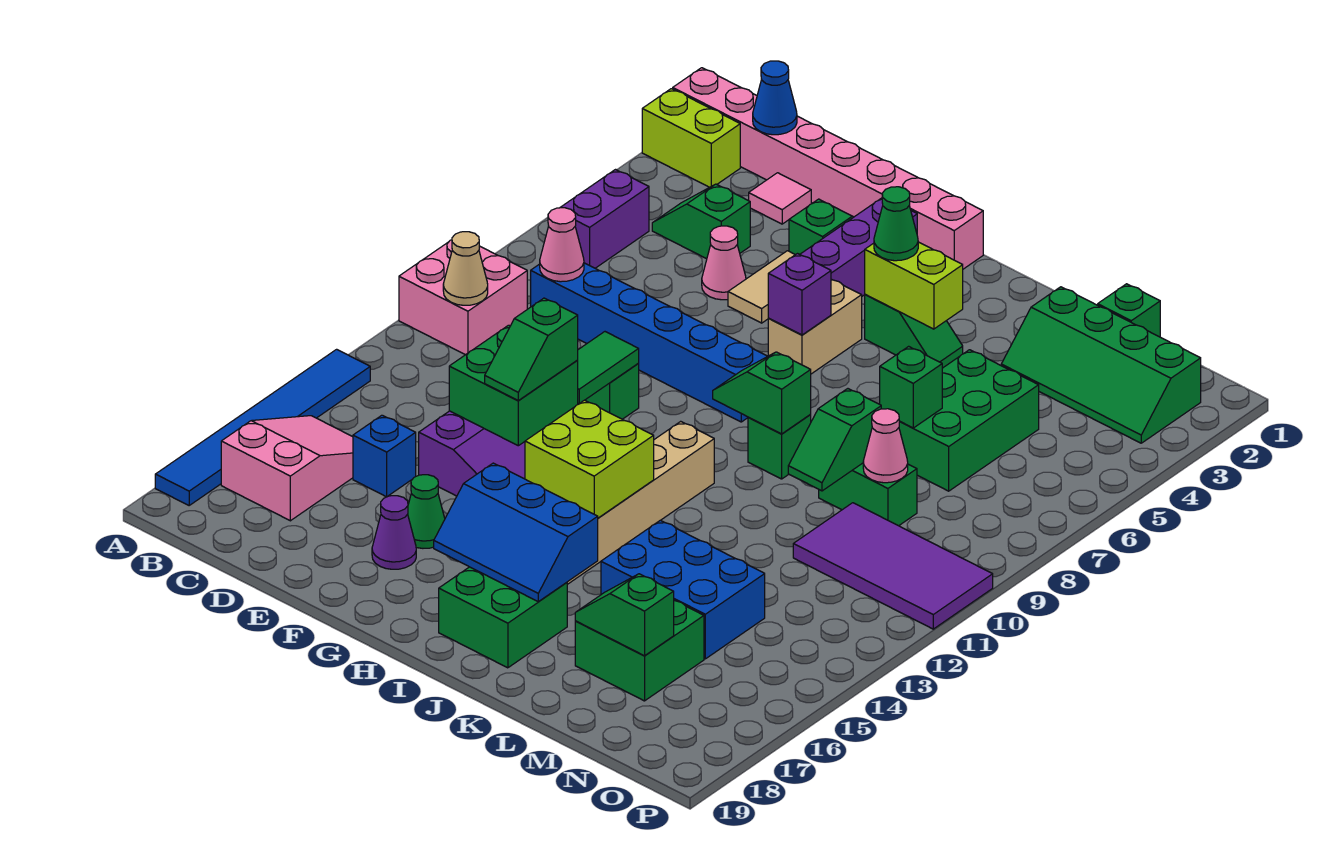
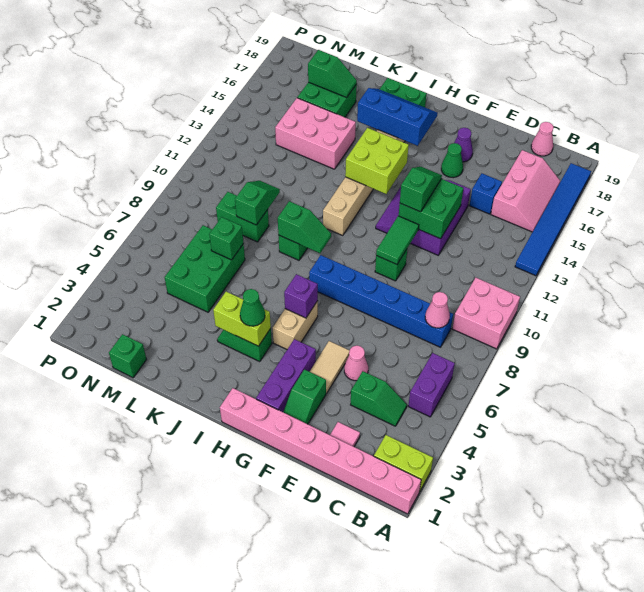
tan cone B10 level 2 -> none
pink slope B15:C17 level 1 top 17 -> pink slope B15:C17 level 1 top C
blue cone C1 level 2 -> none
blue brick K14:M15 level 1 -> pink brick K14:M15 level 1
green slope L2:O3 level 1 top 2 -> none
pink cone M9 level 2 -> pink cone C19 level 1
purple tile M10:P11 level 1 -> none

